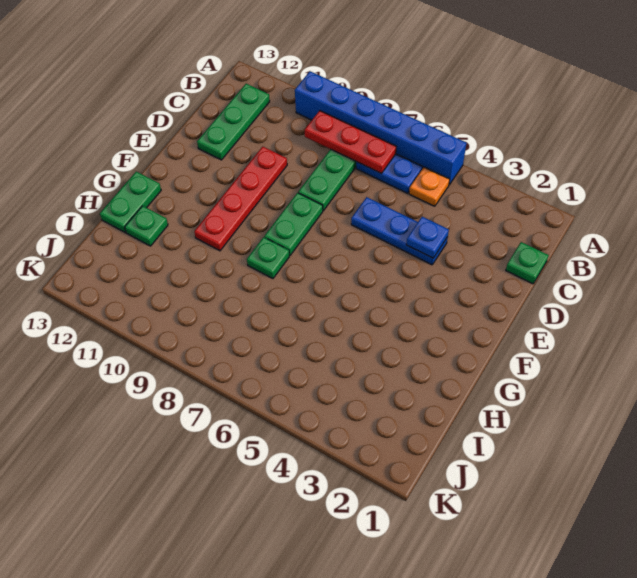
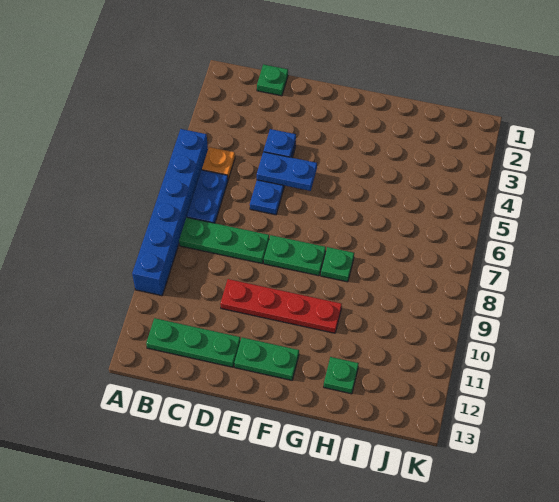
red plate B7:B9 level 2 -> none
none -> blue plate D5:E5 level 2
green plate G13:H13 level 1 -> green plate E12:F12 level 1

